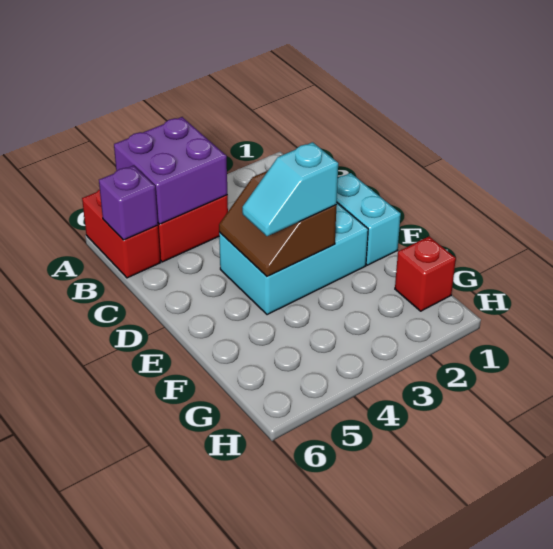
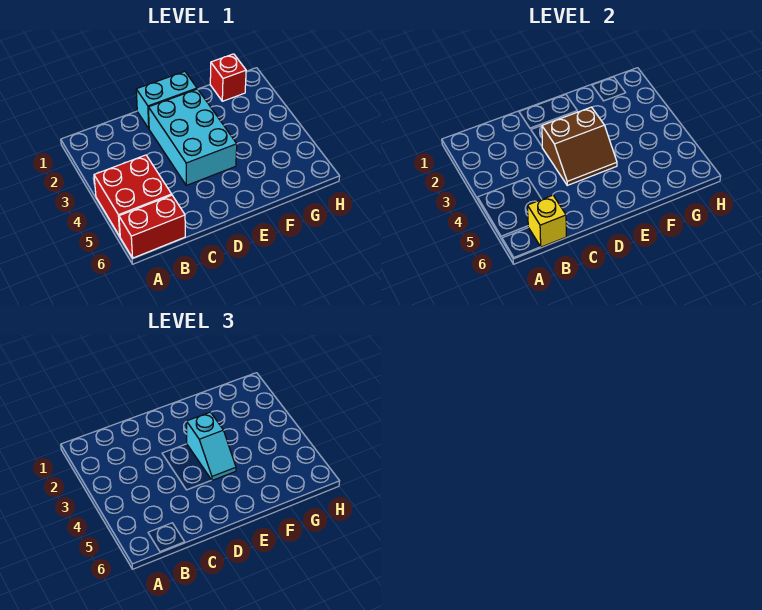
purple brick A4:B5 level 2 -> none
purple brick B6 level 2 -> yellow brick B6 level 2

